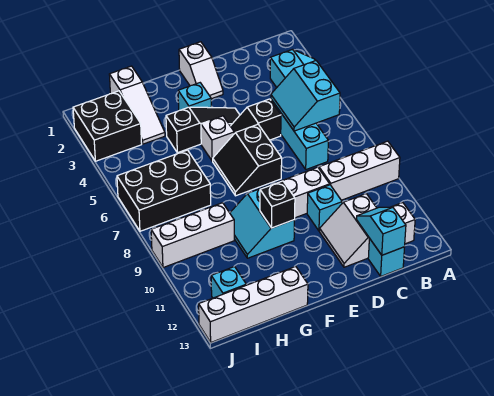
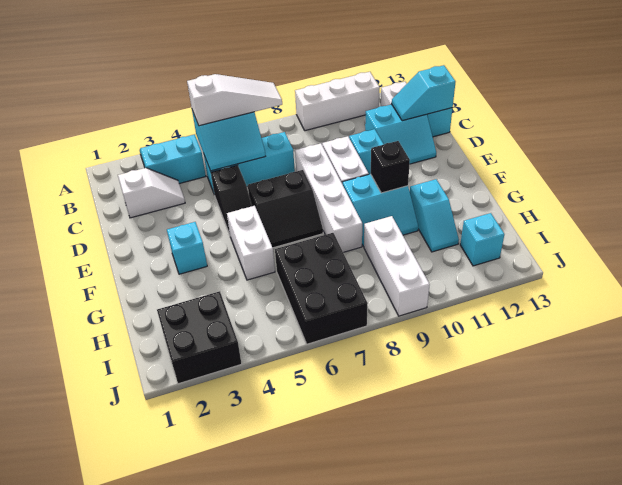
white brick A9:C9 level 1 -> white brick A9:A11 level 1
white slope C11:D12 level 1 top C -> cyan slope C11:D12 level 1 top C
white slope E1:E2 level 1 top 1 -> white slope C2:C3 level 1 top 2
black slope E4:G4 level 1 top G -> none
white brick F5 level 1 -> white brick F5:G5 level 1
none -> cyan slope G11:H11 level 1 top G
white brick G13:J13 level 1 -> white brick D8:G8 level 1
white slope H1:H3 level 1 top 1 -> white slope B5:B7 level 3 top 5

